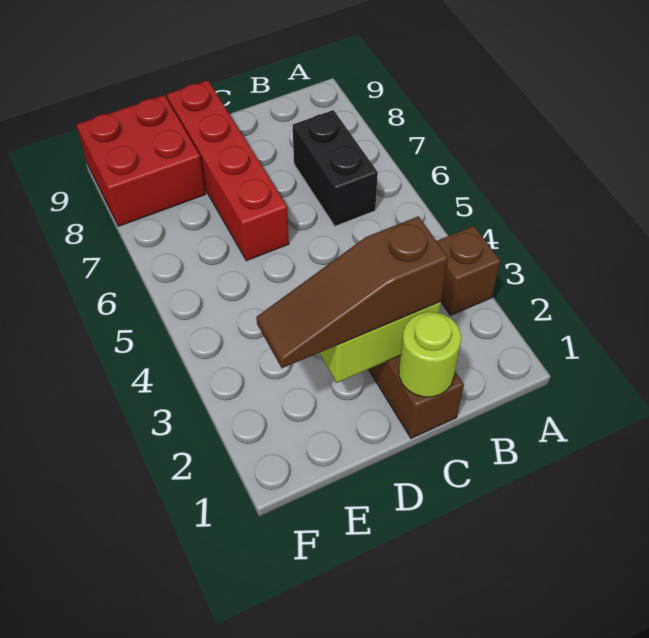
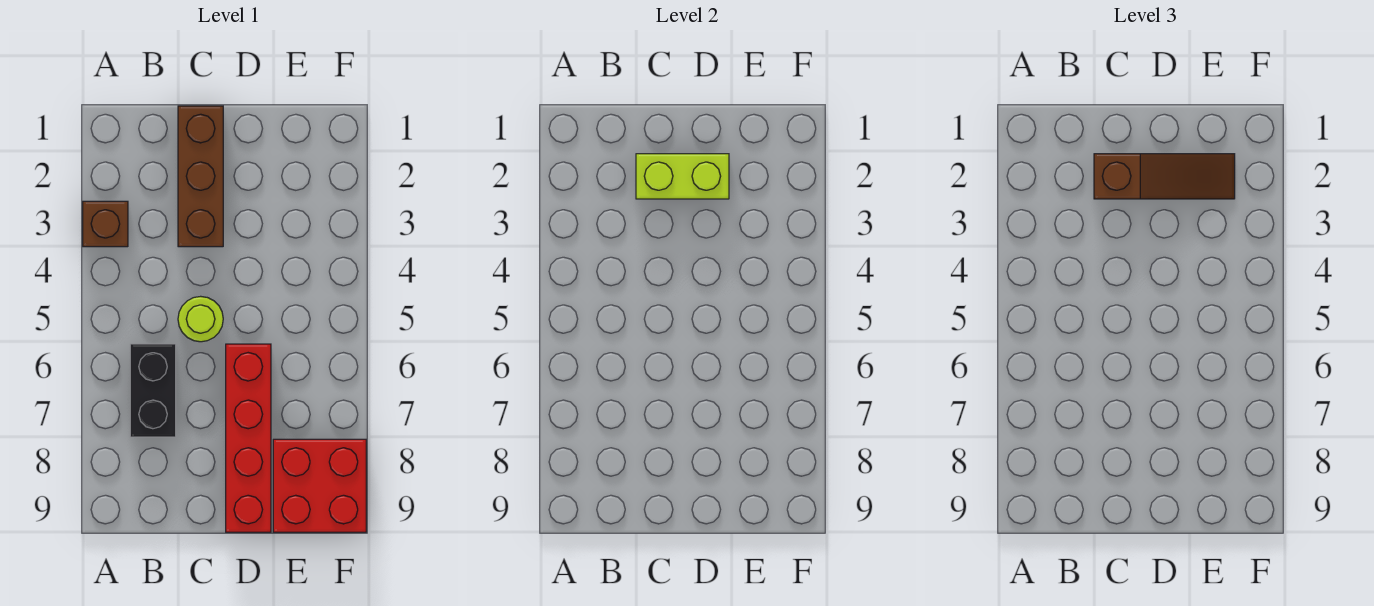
lime round brick C1 level 2 -> lime round brick C5 level 1

